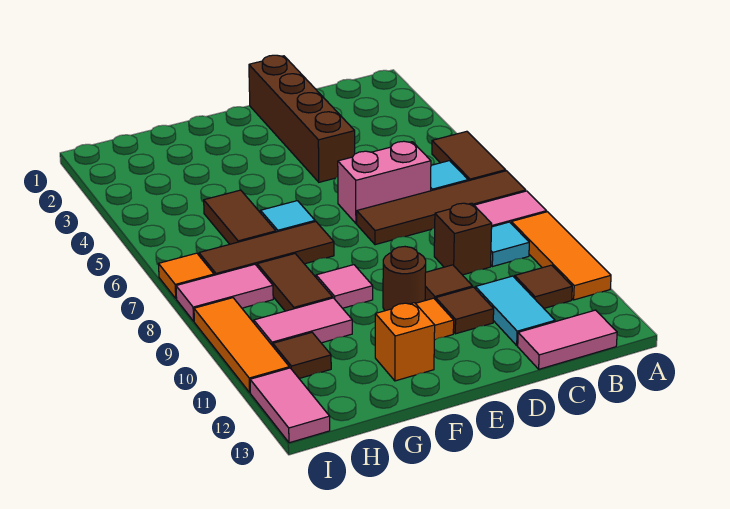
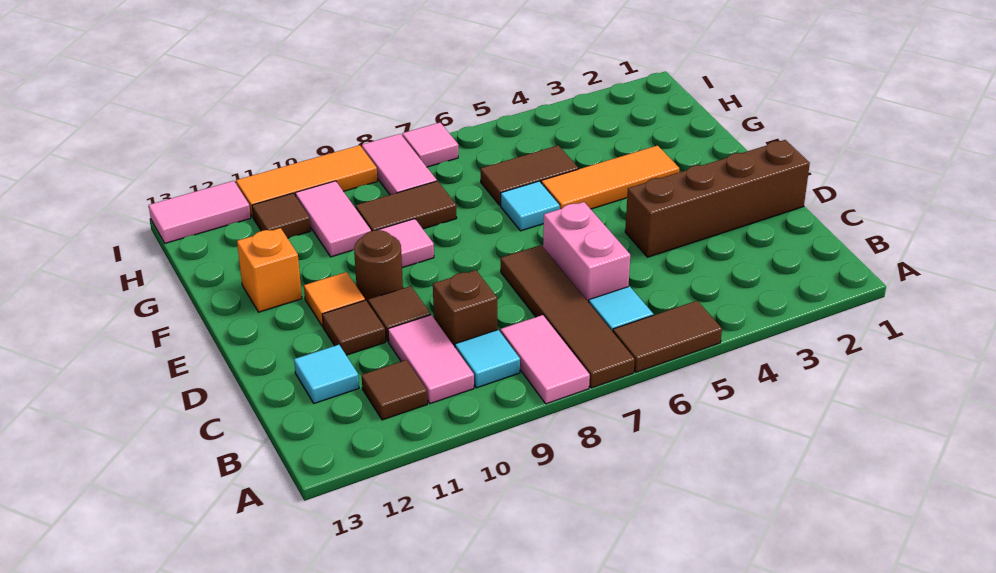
orange tile A9:A11 level 1 -> orange tile F3:F5 level 1
pink tile B13:C13 level 1 -> pink tile B10:C10 level 1
cyan tile C11:C12 level 1 -> cyan tile C12 level 1
brown tile F7:H7 level 1 -> none
orange tile I7 level 1 -> pink tile I7 level 1

